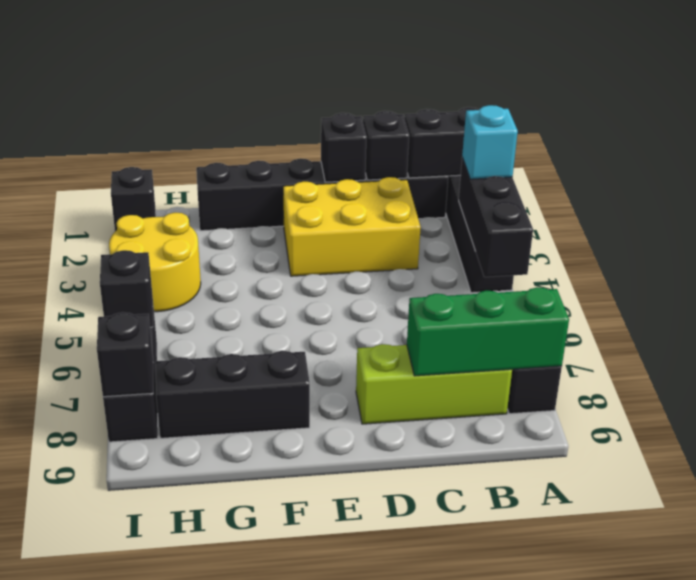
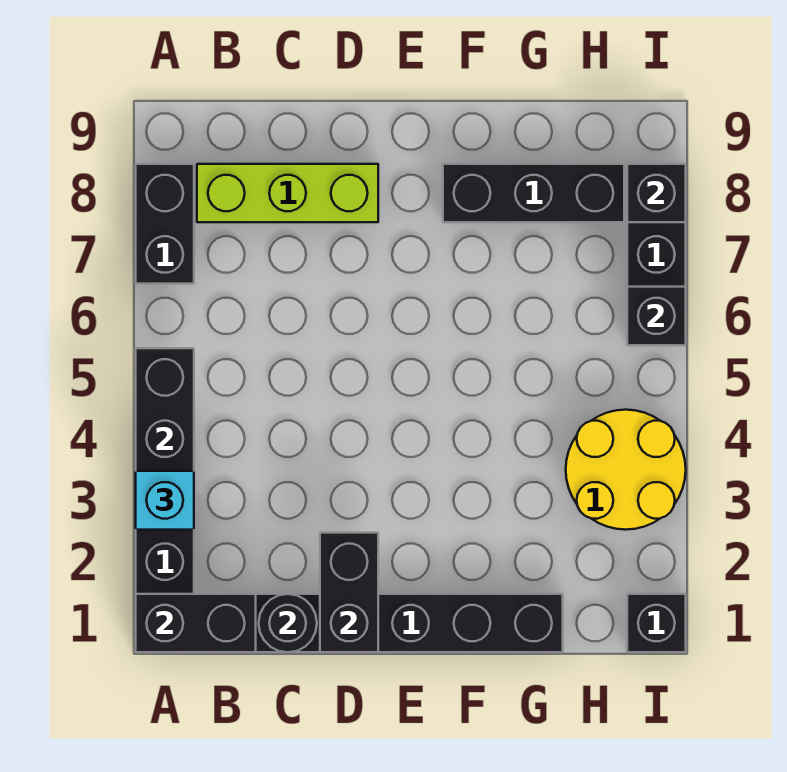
green brick A8:C8 level 2 -> none
black brick C1 level 2 -> black round brick C1 level 2
yellow brick C2:E3 level 1 -> none
black brick D1 level 2 -> black brick D1:D2 level 2

